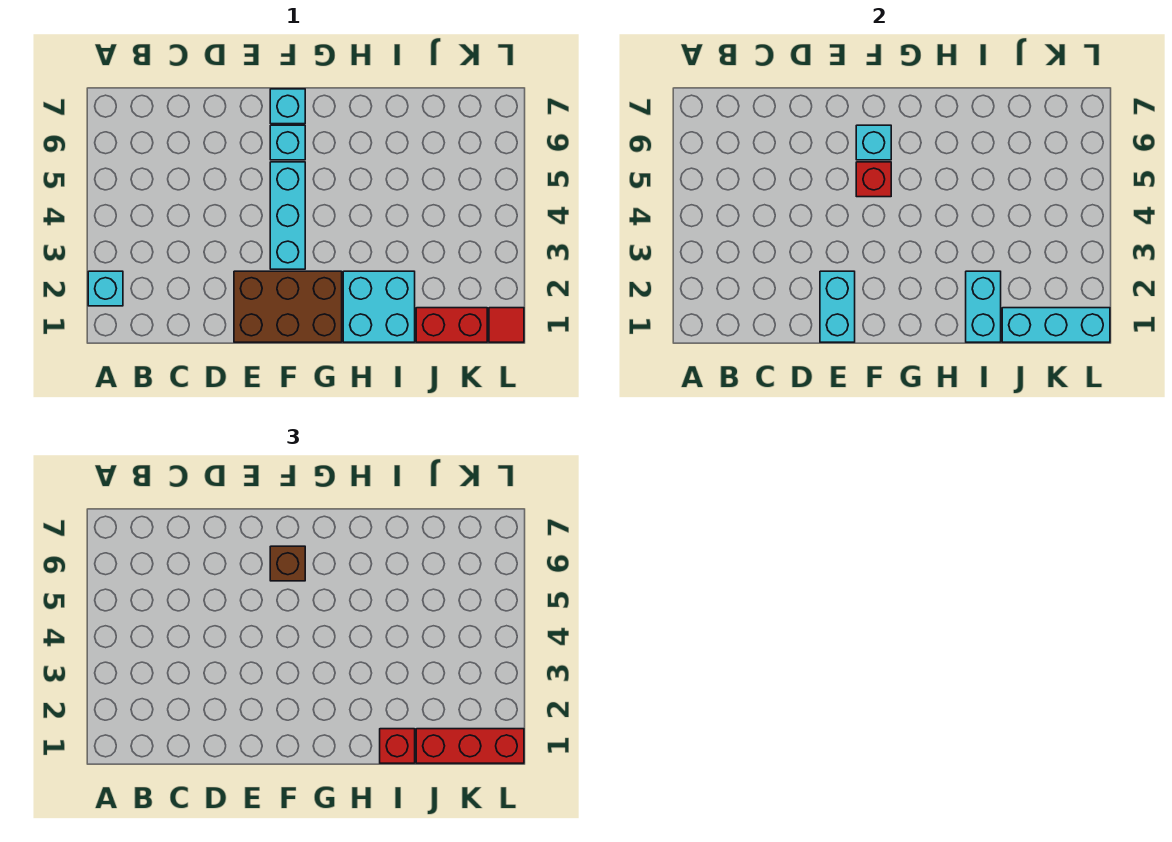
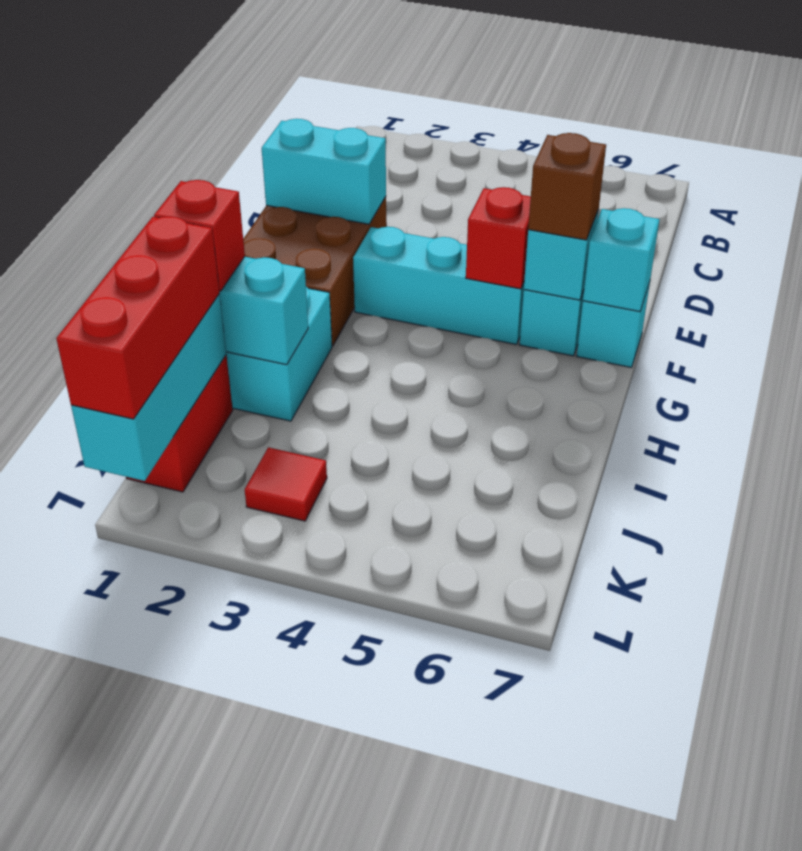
cyan brick A2 level 1 -> cyan brick F7 level 2
red tile L1 level 1 -> red tile K3 level 1

